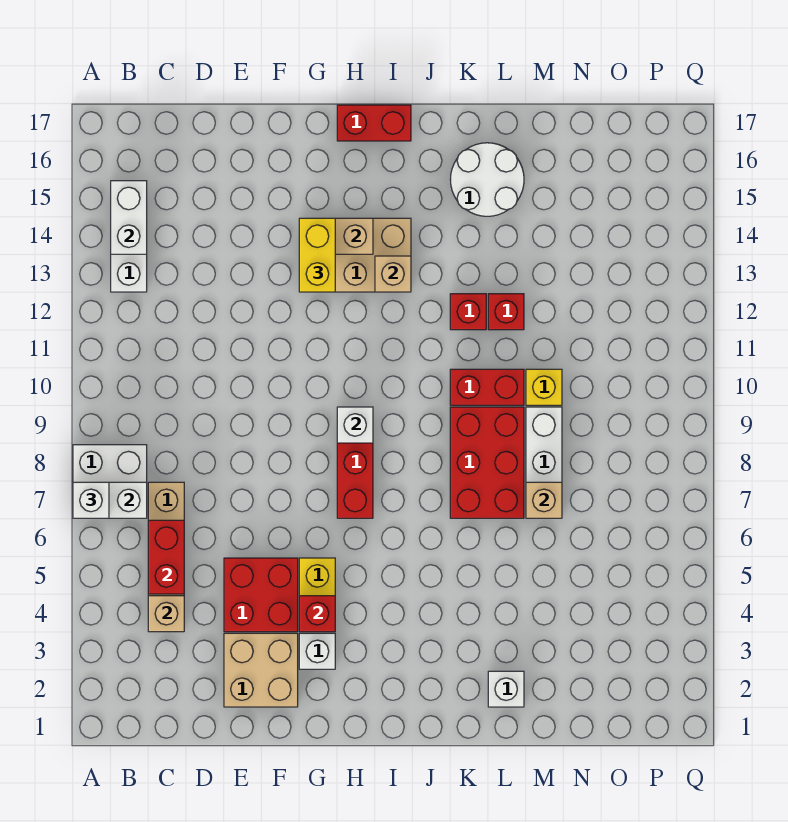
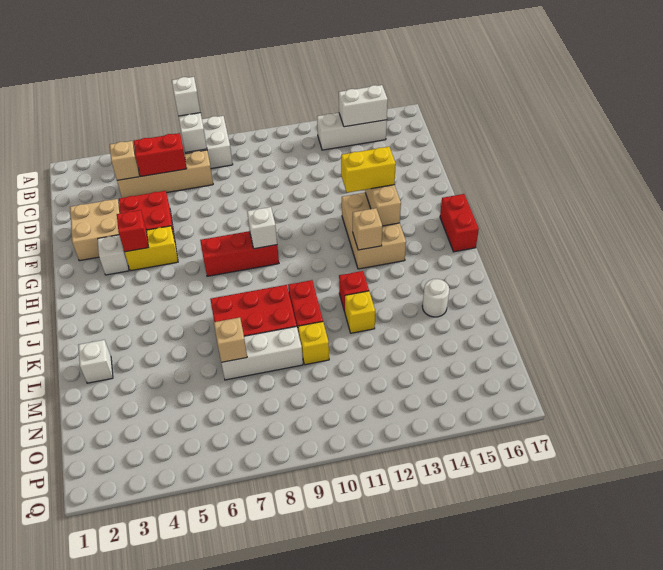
white round brick K15:L16 level 1 -> white round brick L15 level 1
red brick L12 level 1 -> yellow brick L12 level 1

